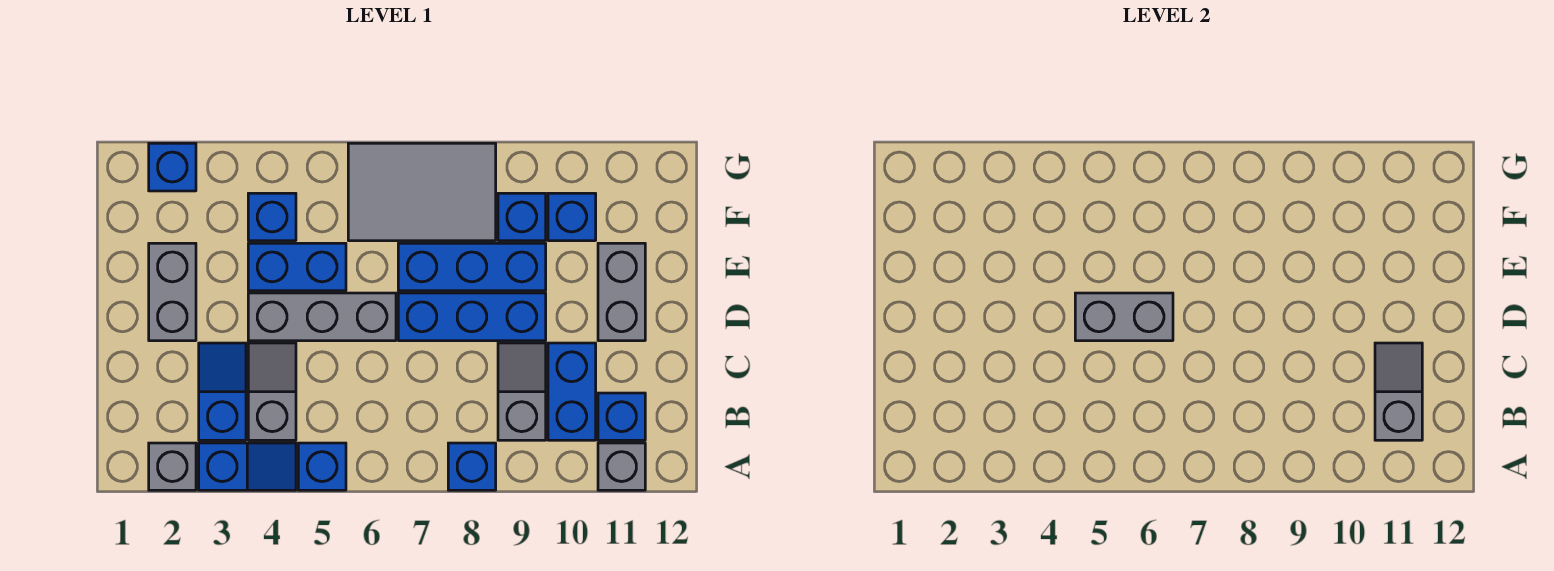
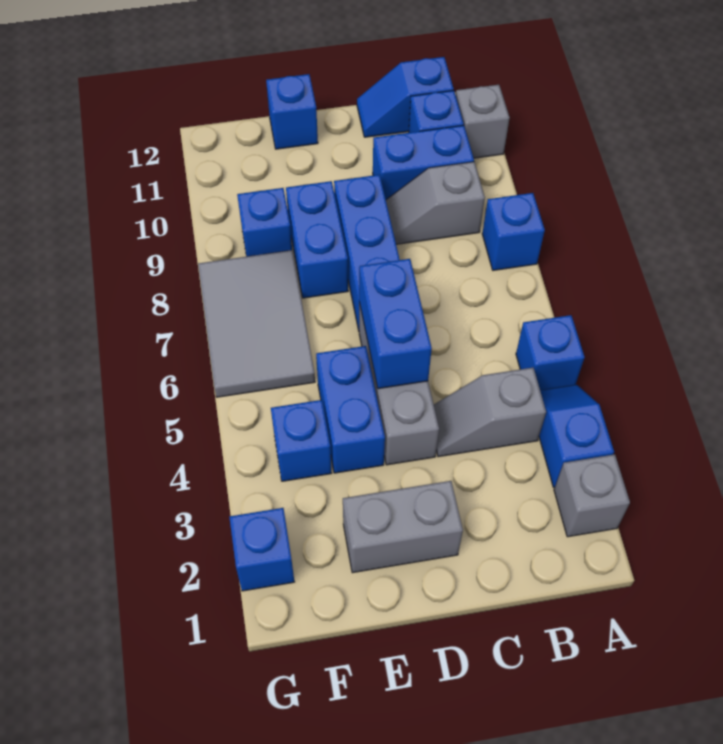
blue slope B3:C3 level 1 top B -> blue slope B12:C12 level 1 top B
grey slope B11:C11 level 2 top B -> none
grey brick D5:D6 level 2 -> blue brick D5:D6 level 2
grey brick D11:E11 level 1 -> none
blue brick E7:E9 level 1 -> blue brick E8:E9 level 1
blue brick F10 level 1 -> blue brick E12 level 1

